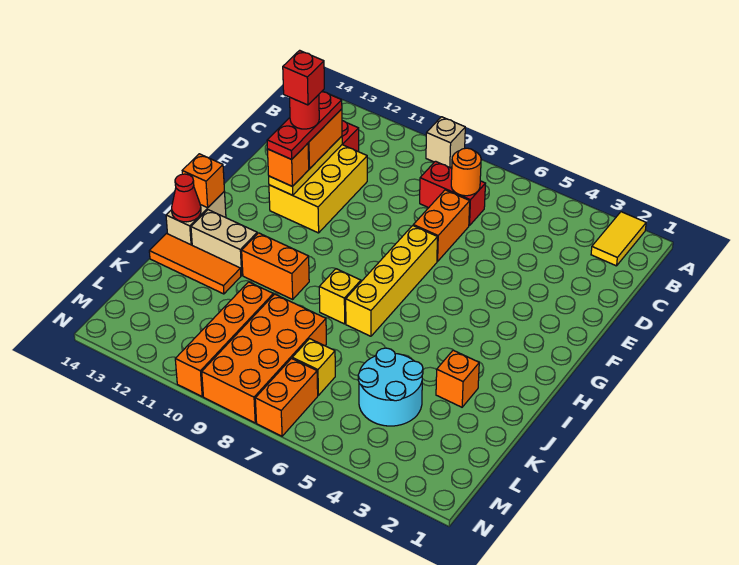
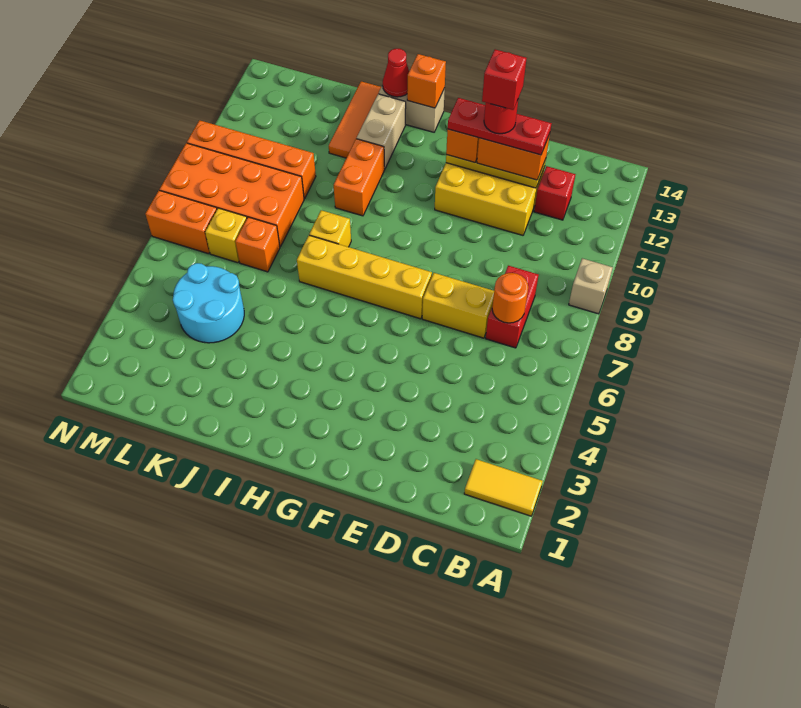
orange brick D7:E7 level 1 -> yellow brick D7:E7 level 1
orange brick J3 level 1 -> orange brick K7 level 1

